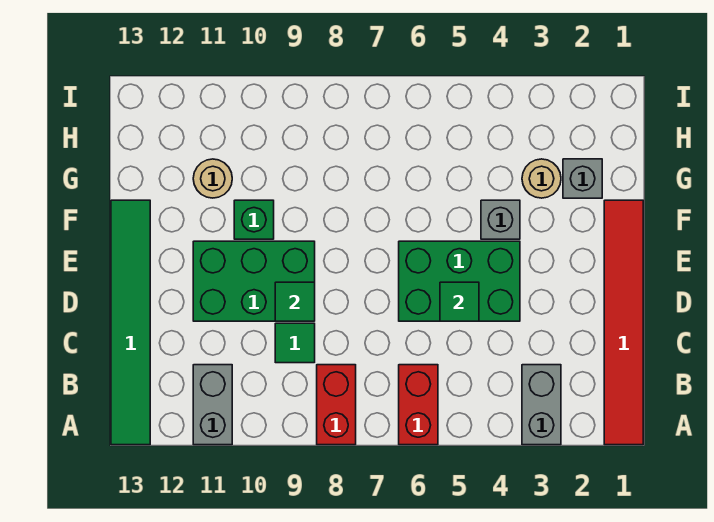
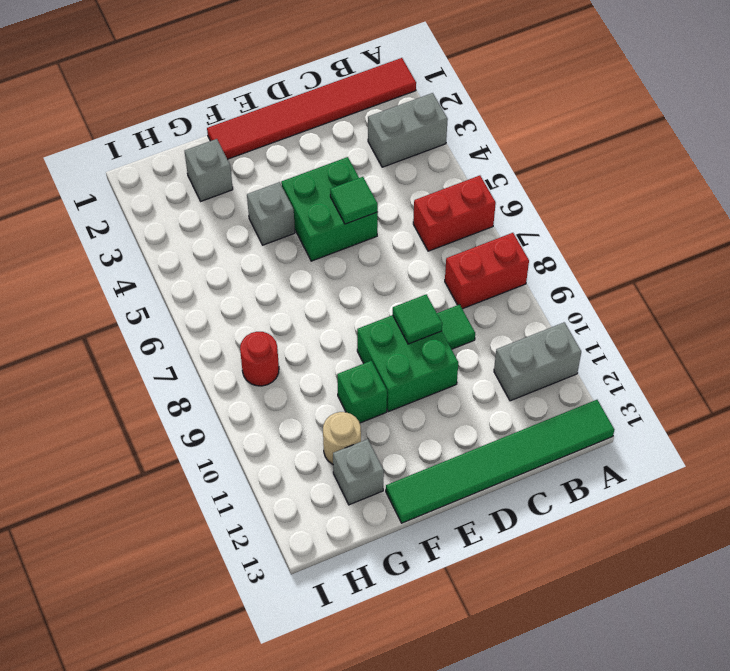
green brick D4:E6 level 1 -> green brick D4:E5 level 1
green brick D9:E11 level 1 -> green brick D9:E10 level 1
tan round brick G3 level 1 -> none
none -> grey brick G12 level 1
none -> red round brick H8 level 1

